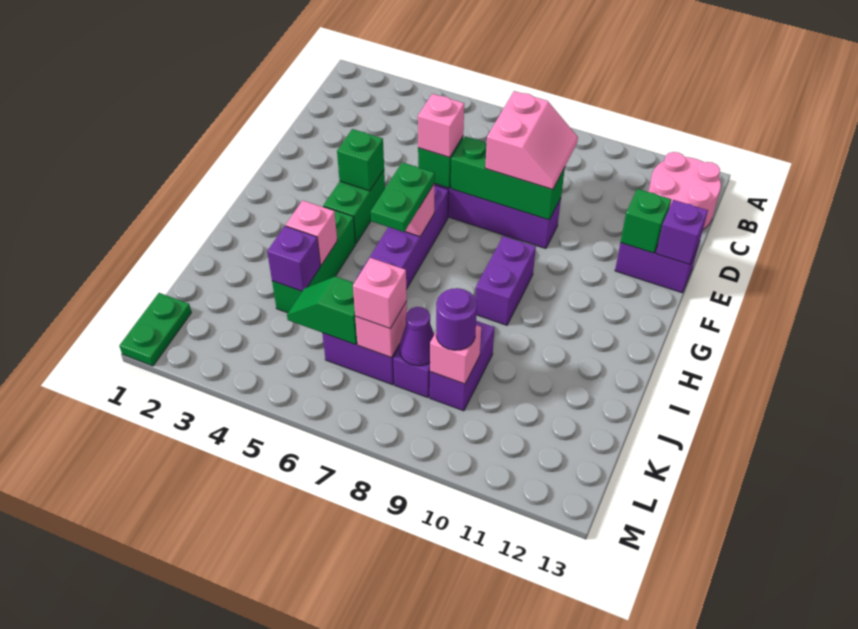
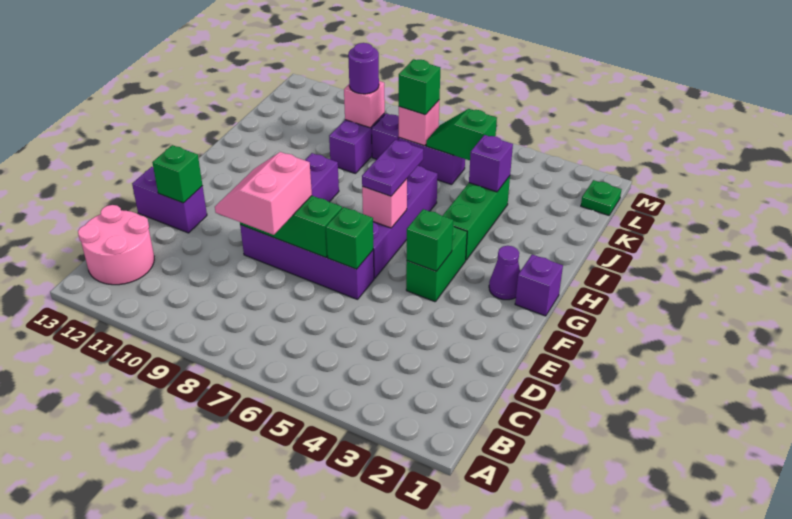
pink brick E6 level 3 -> none
purple brick E13 level 2 -> purple brick G1 level 1
green plate G6:H6 level 3 -> purple plate G6:H6 level 3
pink brick I4 level 2 -> none
green slope K5:K6 level 2 top 6 -> green slope K5:K6 level 2 top 5
pink brick K7 level 3 -> green brick K7 level 3
purple cone K8 level 2 -> purple cone G2 level 1
green plate L1:M1 level 1 -> green plate L1 level 1

